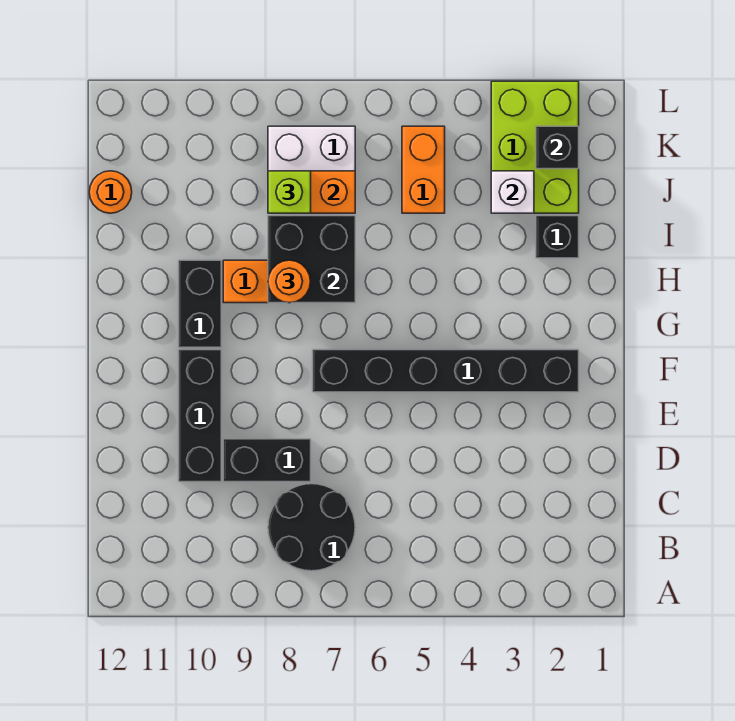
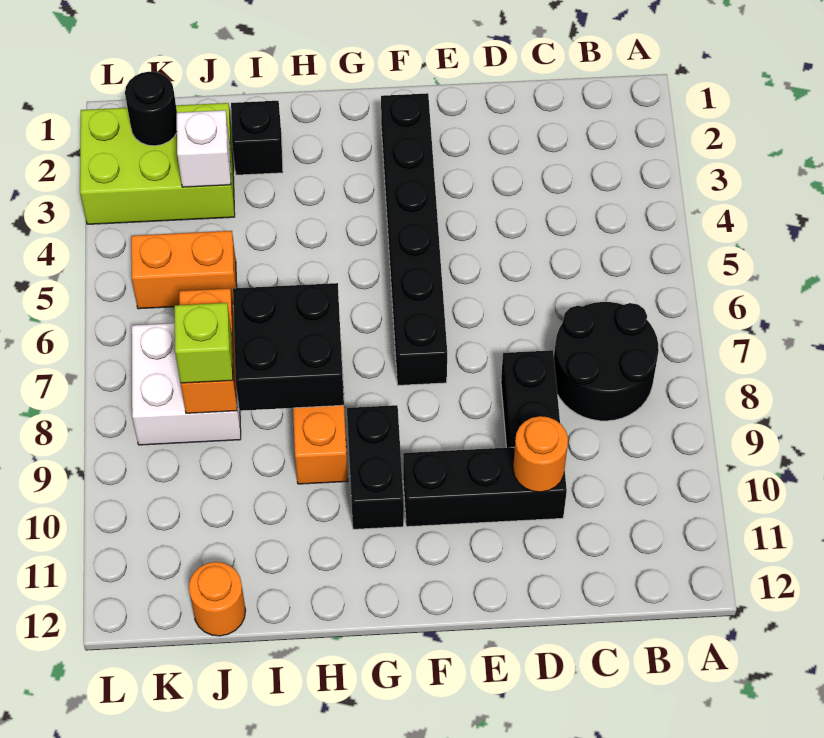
black brick G10:H10 level 1 -> black brick G9:G10 level 1
orange round brick H8 level 3 -> orange round brick D10 level 2
black brick K2 level 2 -> black round brick K2 level 2

